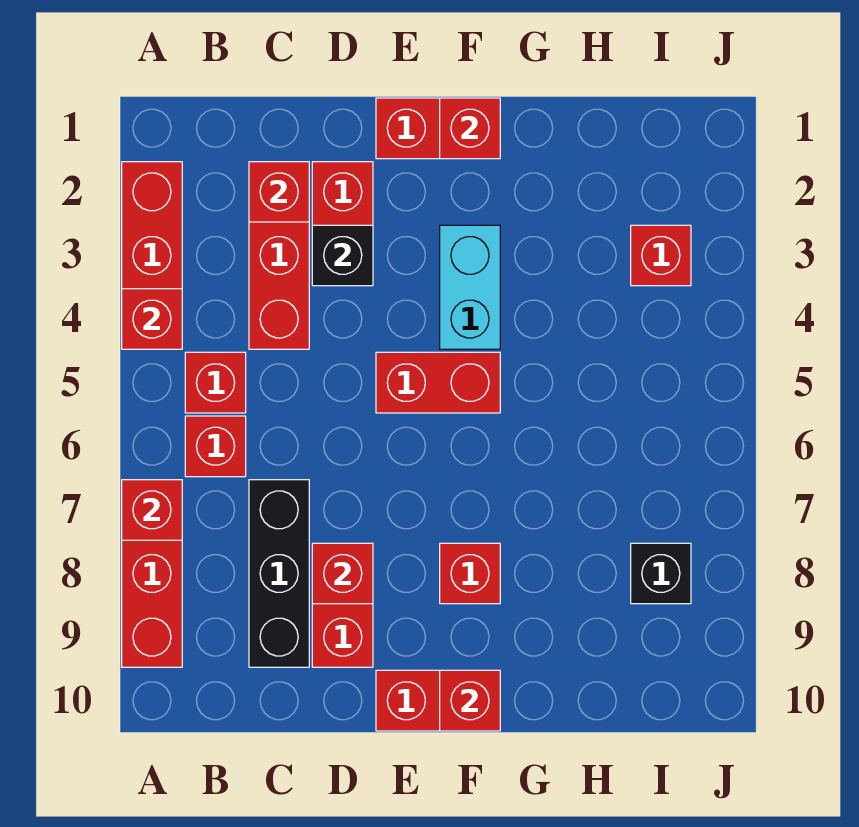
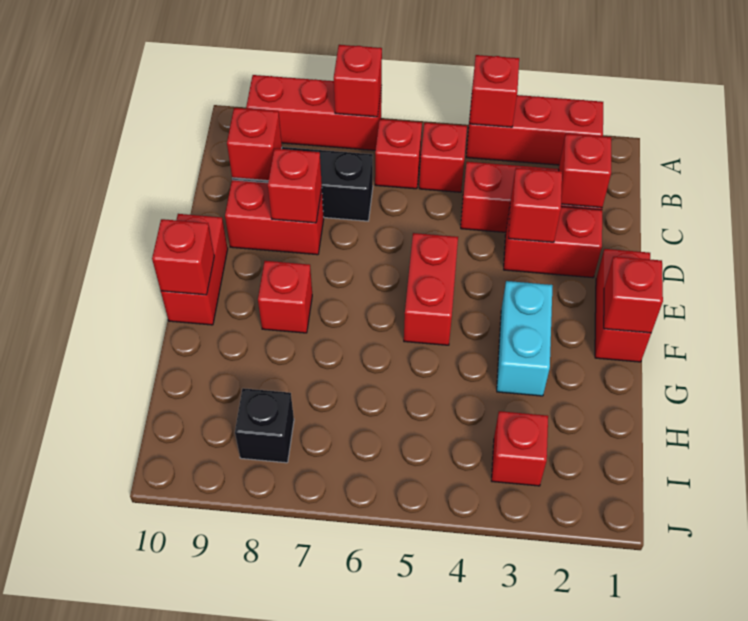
none -> red brick C9 level 2
black brick D3 level 2 -> red brick D3 level 2
cyan brick F3:F4 level 1 -> cyan brick F3:G3 level 1

